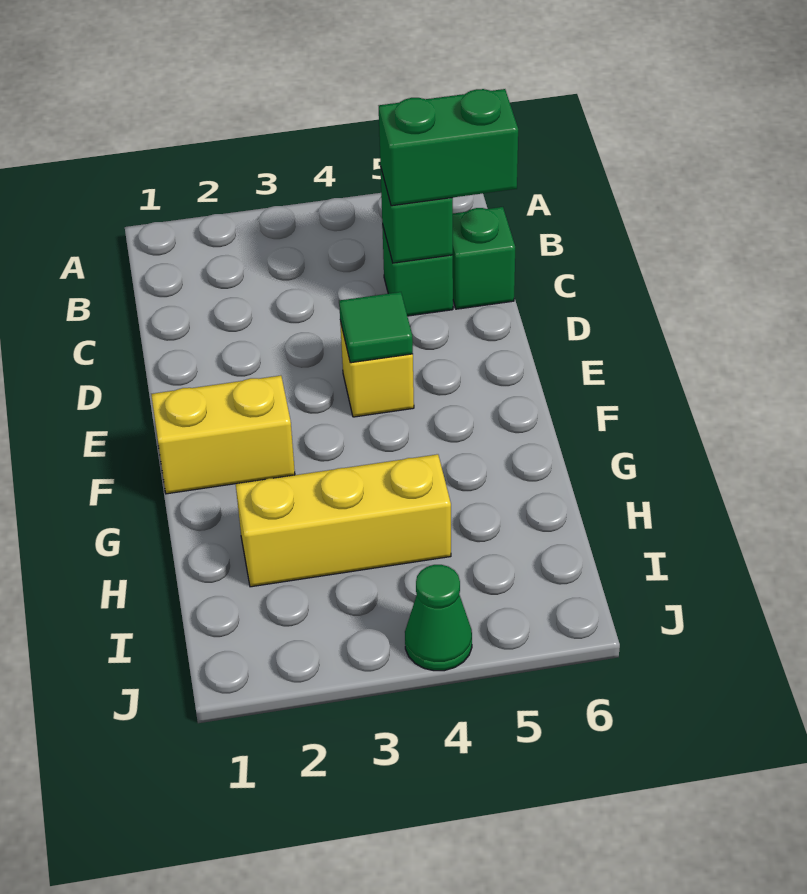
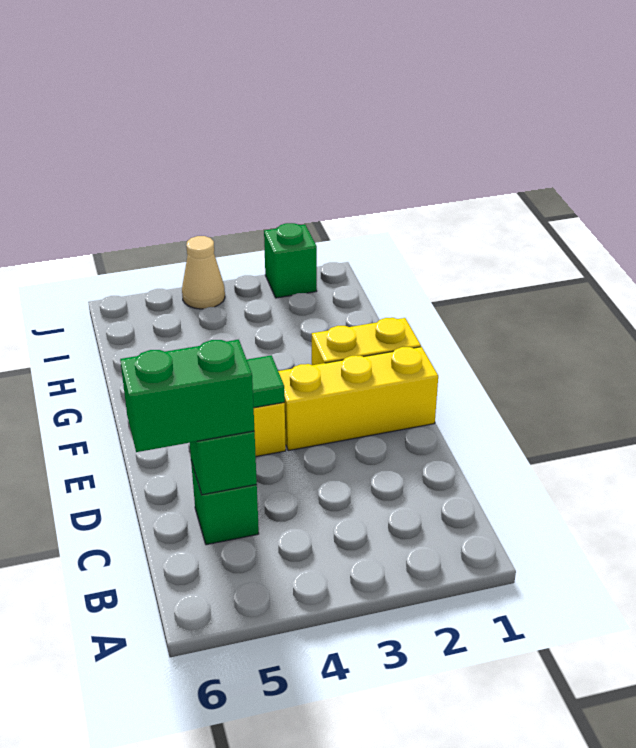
green brick C6 level 1 -> green brick J2 level 1
yellow brick H2:H4 level 1 -> yellow brick E1:E3 level 1
green cone J4 level 1 -> tan cone J4 level 1

